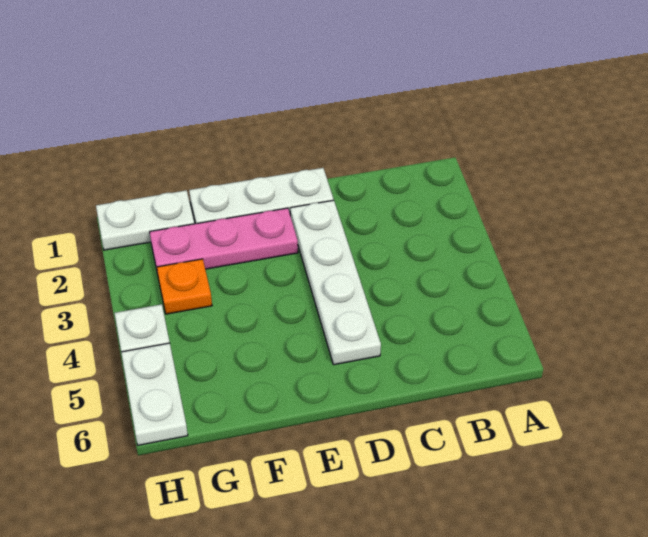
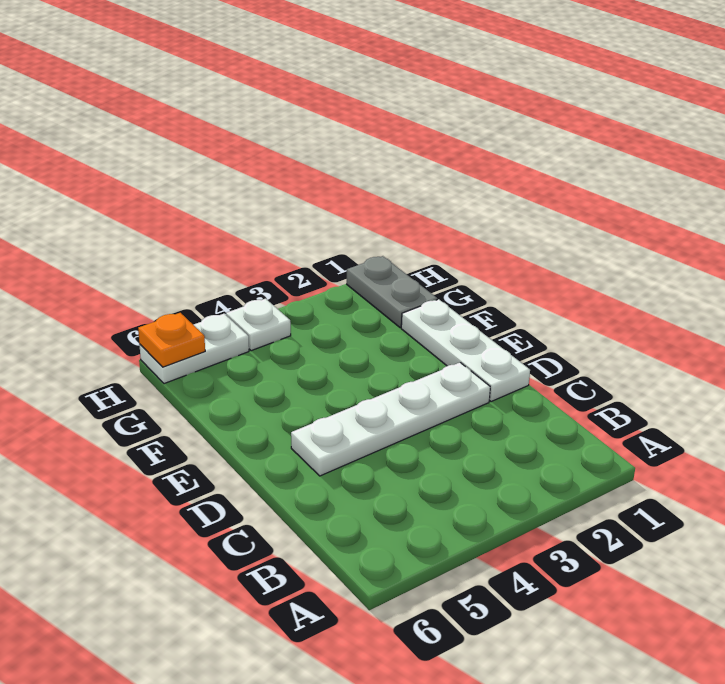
pink plate E2:G2 level 1 -> none
white plate G1:H1 level 1 -> grey plate G1:H1 level 1
orange plate G3 level 1 -> orange plate H6 level 2

